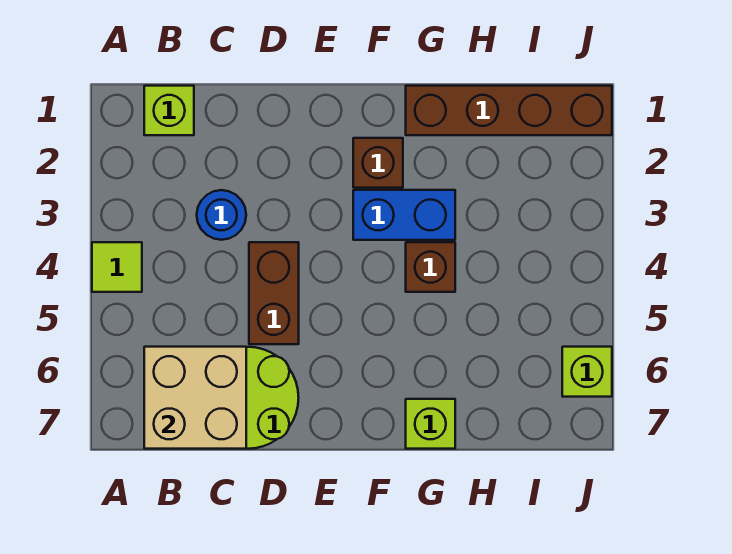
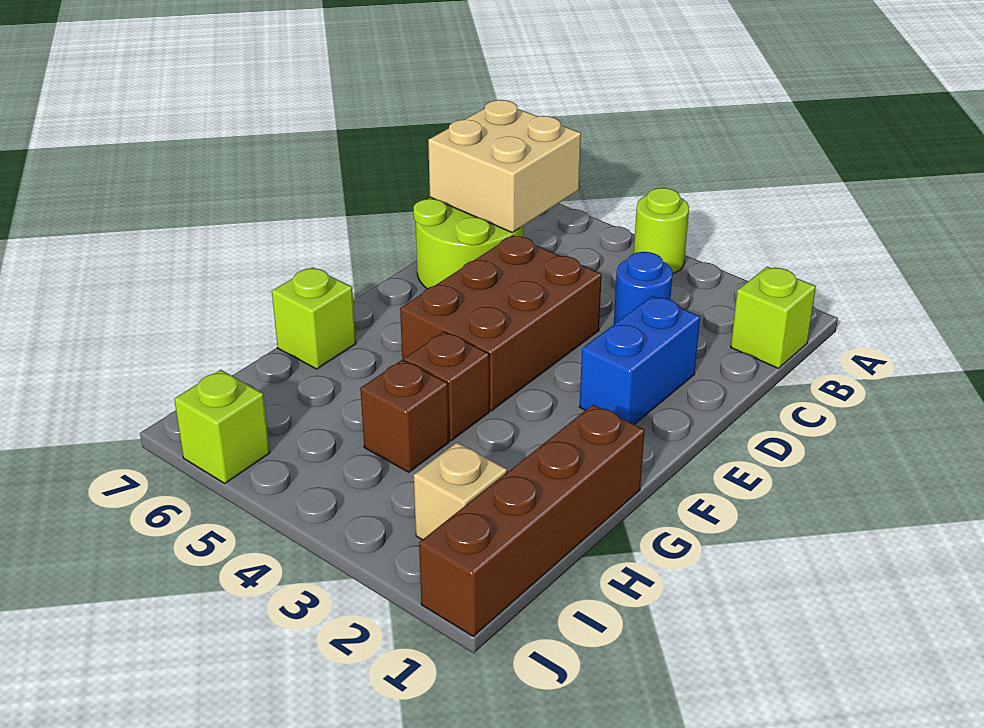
lime tile A4 level 1 -> lime round brick A4 level 1
brown brick D4:D5 level 1 -> brown brick D4:F5 level 1
brown brick F2 level 1 -> brown brick H4 level 1
blue brick F3:G3 level 1 -> blue brick D2:E2 level 1
none -> tan brick I2 level 1

